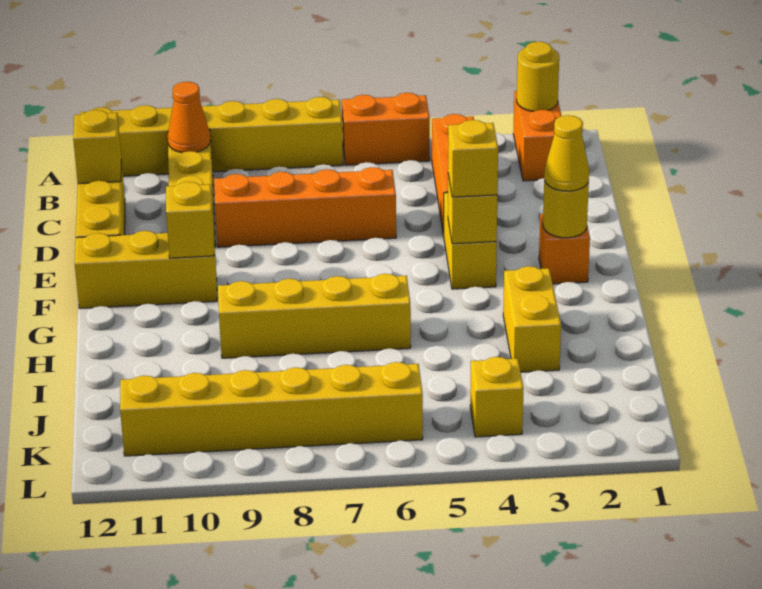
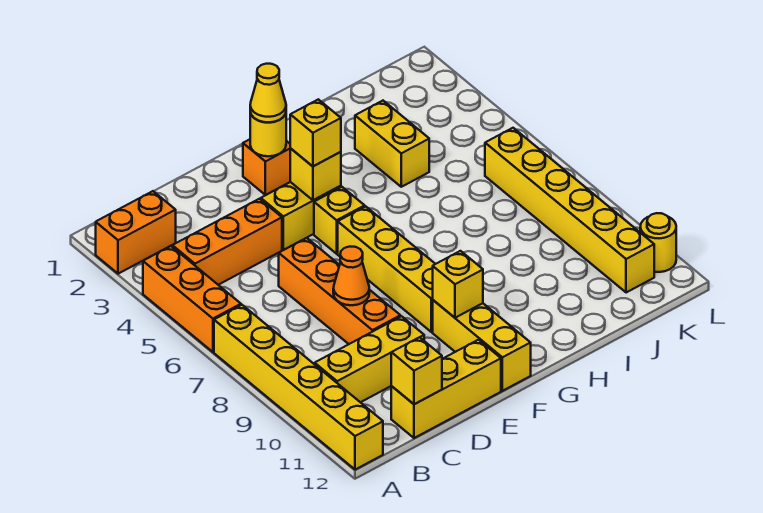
yellow round brick A2 level 2 -> yellow round brick L11 level 1
orange brick A5:A6 level 1 -> orange brick A4:A6 level 1
orange cone B10 level 2 -> orange cone D8 level 2
yellow brick H3:I3 level 1 -> yellow brick I3:I4 level 1
yellow brick H6:H9 level 1 -> yellow brick F6:F9 level 1
yellow brick K4 level 1 -> yellow brick F5 level 1

